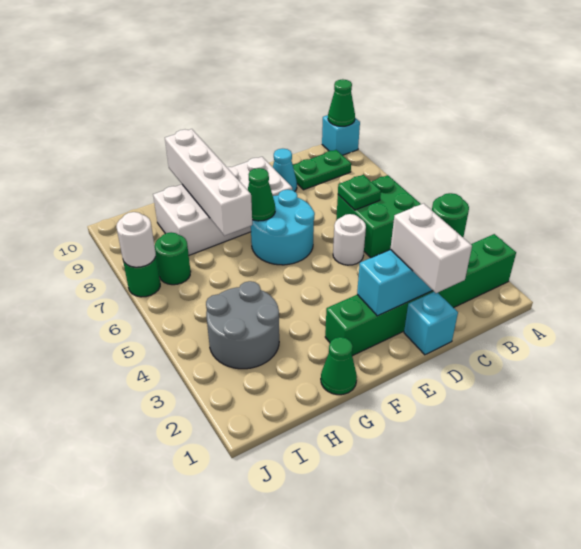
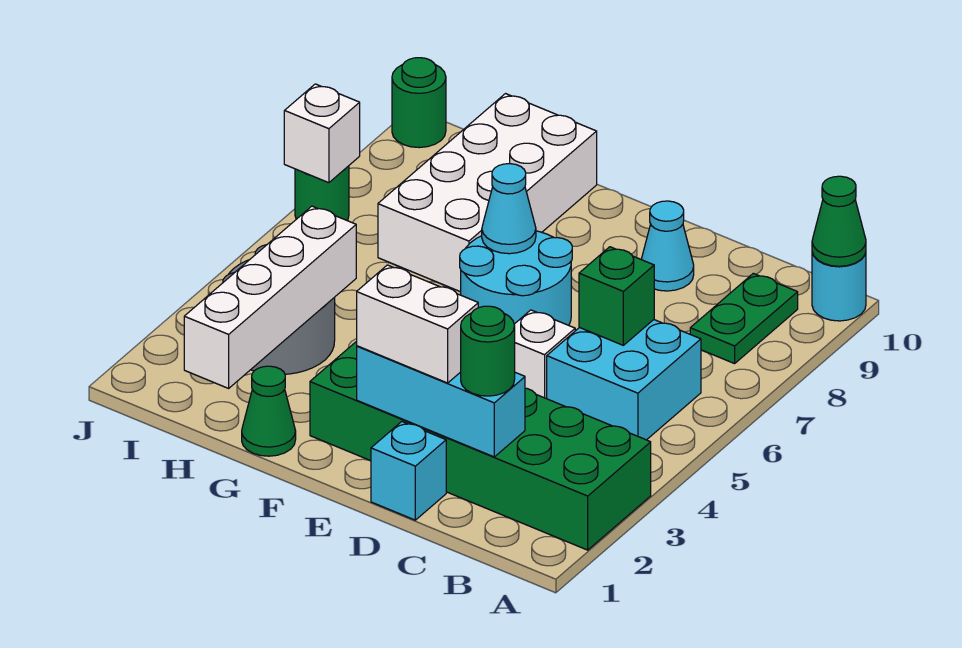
green brick A2:F2 level 1 -> green brick A2:F3 level 1
cyan brick A10 level 1 -> cyan round brick A10 level 1
green brick B5:C6 level 1 -> cyan brick B5:C6 level 1
green plate B9:C9 level 1 -> green plate B8:B9 level 1
green plate C6 level 2 -> green brick C6 level 2
white brick D1:D2 level 3 -> white brick D2:E2 level 3
white round brick D5 level 1 -> white brick D5 level 1
white brick E8:H9 level 1 -> white brick G7:H10 level 1
green cone F7 level 2 -> cyan cone F7 level 2
white brick G7:G10 level 2 -> white brick H1:H4 level 2
green round brick I7 level 1 -> green round brick J10 level 1
white round brick J7 level 2 -> white brick J7 level 2

